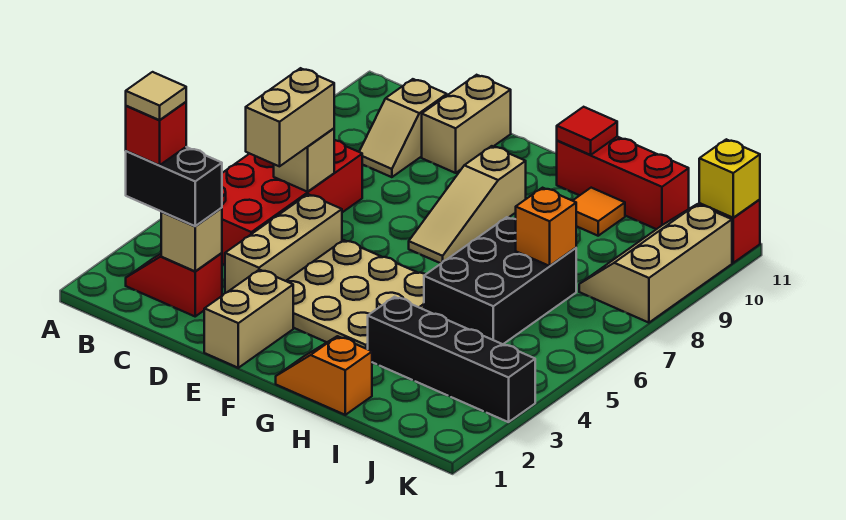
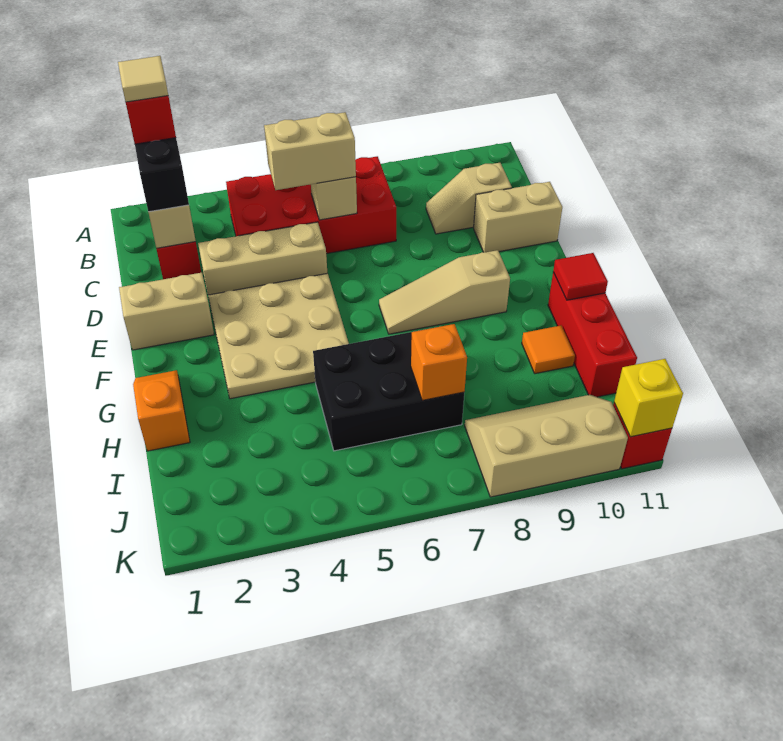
black brick H3:K3 level 1 -> none

